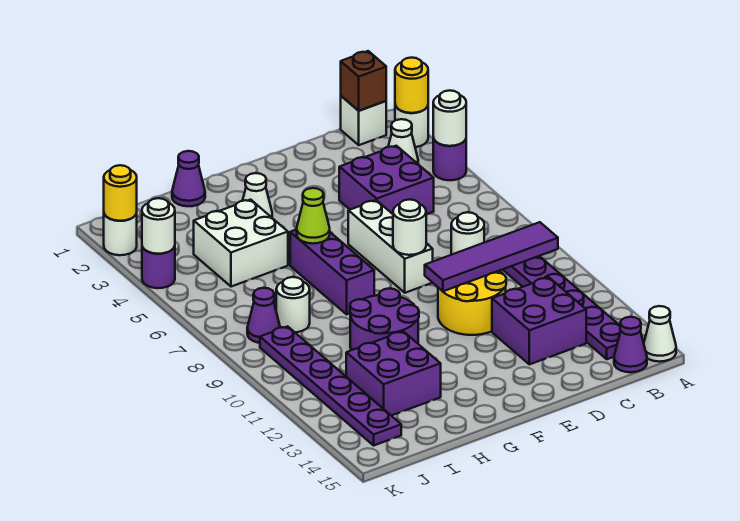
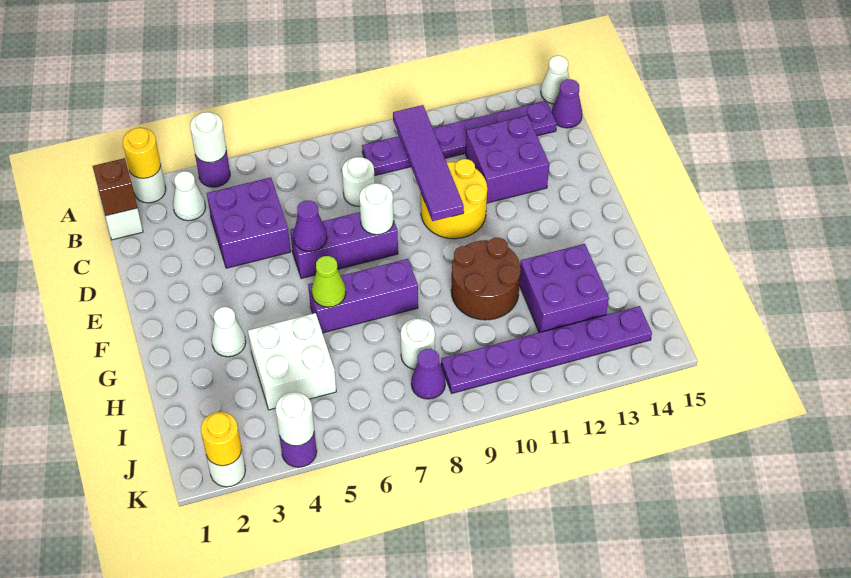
white brick E6:E8 level 1 -> purple brick E6:E8 level 1
purple round brick G10:H11 level 1 -> brown round brick G10:H11 level 1
purple cone H1 level 1 -> purple cone E6 level 2

